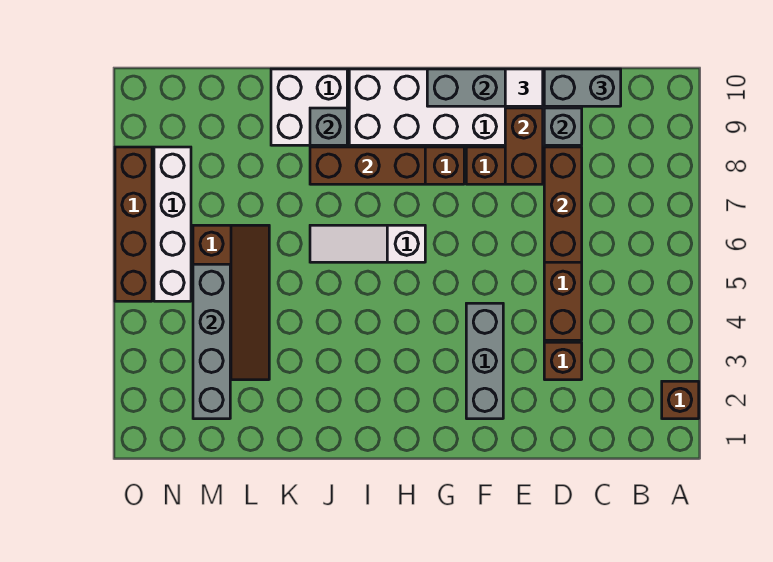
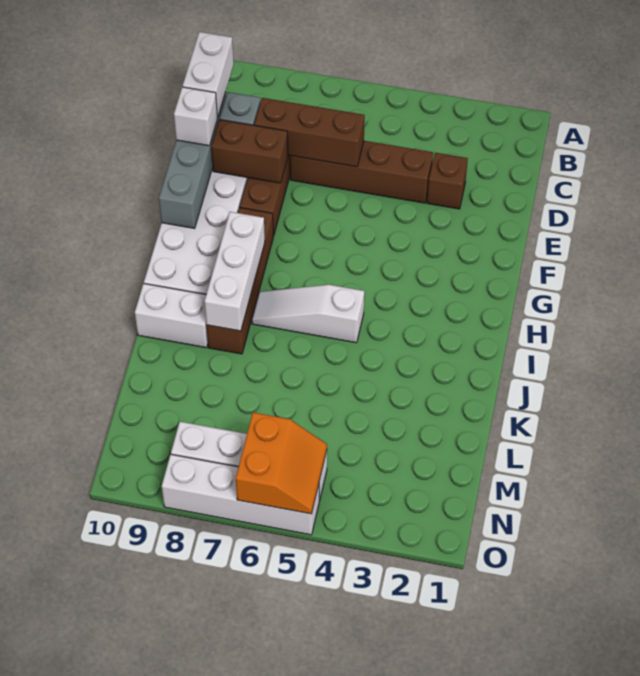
brown brick A2 level 1 -> none
grey brick C10:D10 level 3 -> white brick C10:D10 level 3
white tile E10 level 3 -> white brick E10 level 3
grey brick F2:F4 level 1 -> none
white slope H6:J6 level 1 top H -> white slope I5:I7 level 1 top 5
brown brick H8:J8 level 2 -> white brick H8:J8 level 2
white brick J9:K10 level 1 -> white brick J9:J10 level 1
grey brick J9 level 2 -> none
brown slope L3:M6 level 1 top M -> none
grey brick M2:M5 level 2 -> none
none -> orange slope N5:O6 level 2 top 6
brown brick O5:O8 level 1 -> white brick O5:O8 level 1

